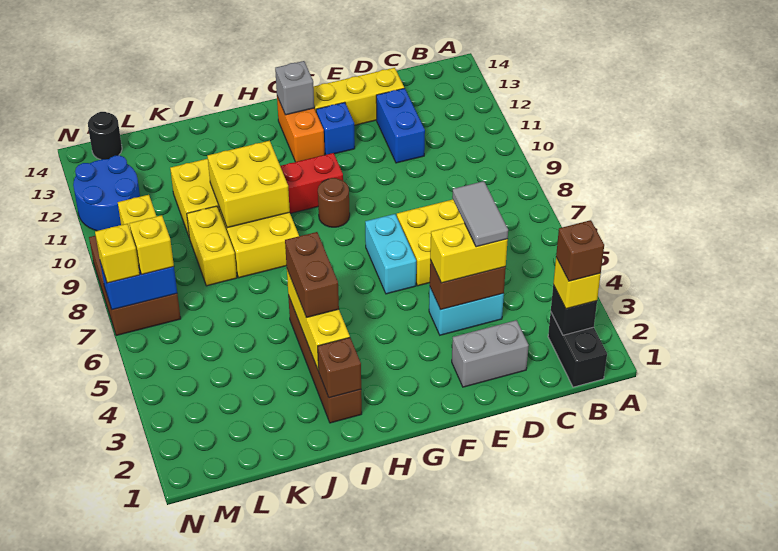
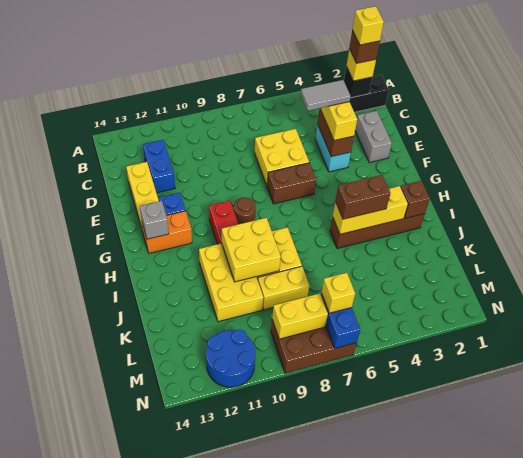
blue brick D11:D12 level 1 -> blue brick C12:D12 level 1
cyan brick F6:F7 level 1 -> brown brick F6:F7 level 1
black round brick M14 level 1 -> none
yellow brick N7 level 3 -> yellow brick B2 level 5

